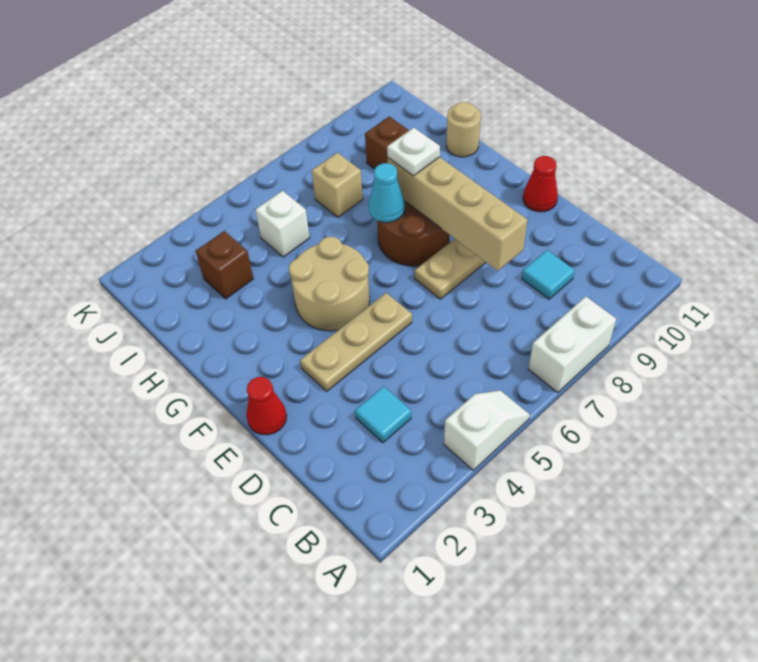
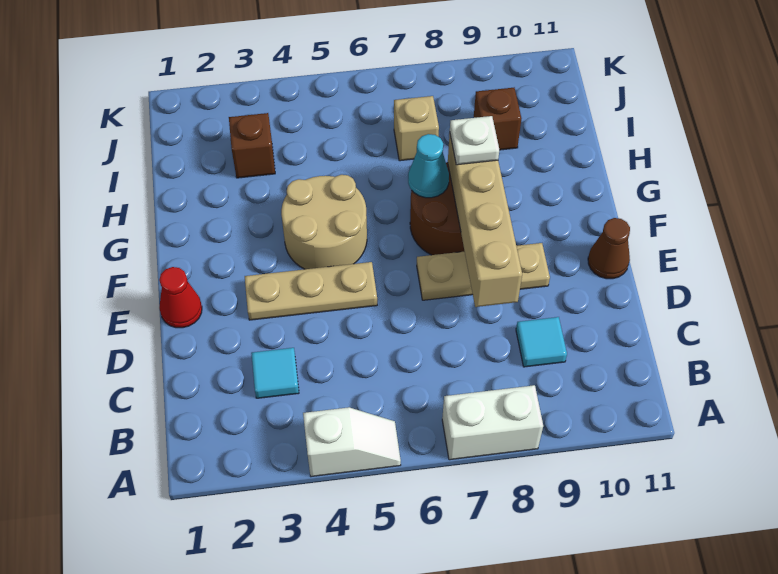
red cone E11 level 1 -> brown cone E11 level 1
tan round brick H11 level 1 -> none
white brick I5 level 1 -> none

